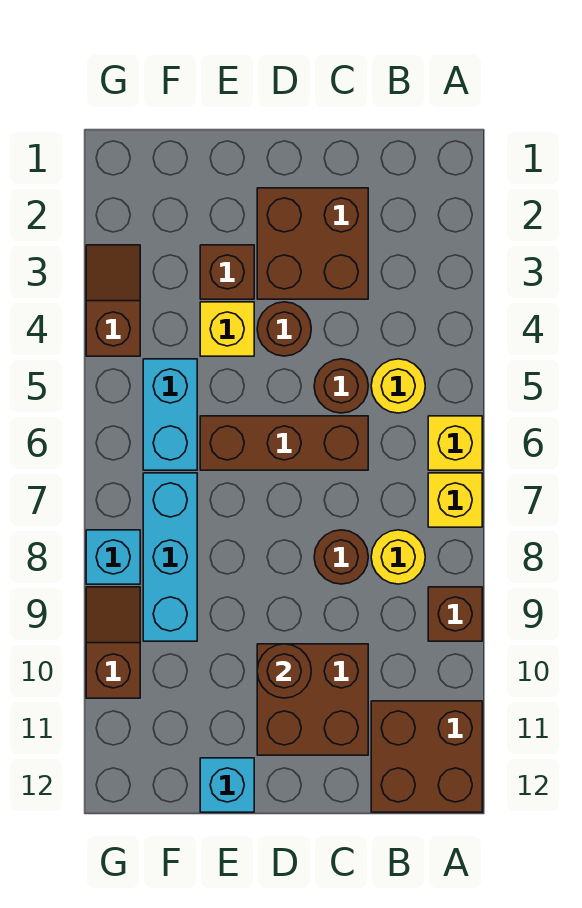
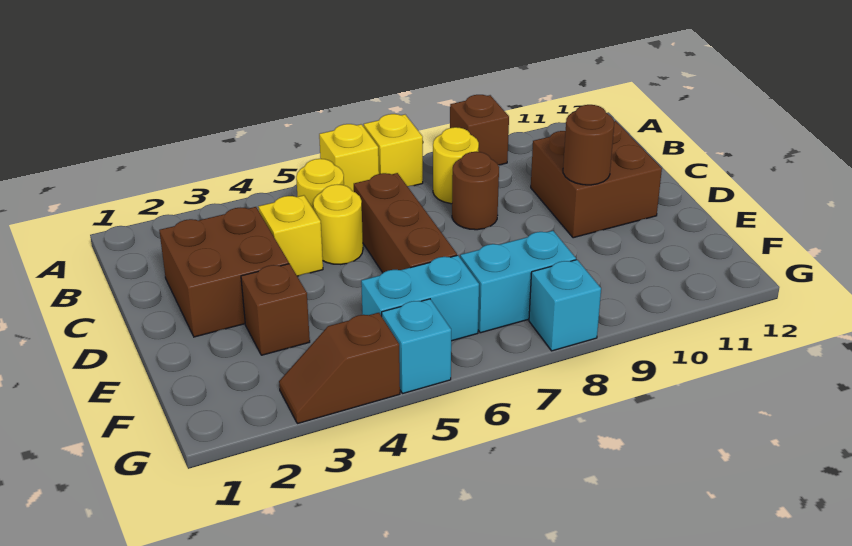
brown brick A11:B12 level 1 -> none
brown round brick C5 level 1 -> yellow round brick C5 level 1
brown round brick D4 level 1 -> none
yellow brick E4 level 1 -> yellow brick C4 level 1
cyan brick E12 level 1 -> cyan brick G5 level 1
cyan brick F7:F9 level 1 -> cyan brick F7:F8 level 1
brown slope G9:G10 level 1 top 10 -> none

